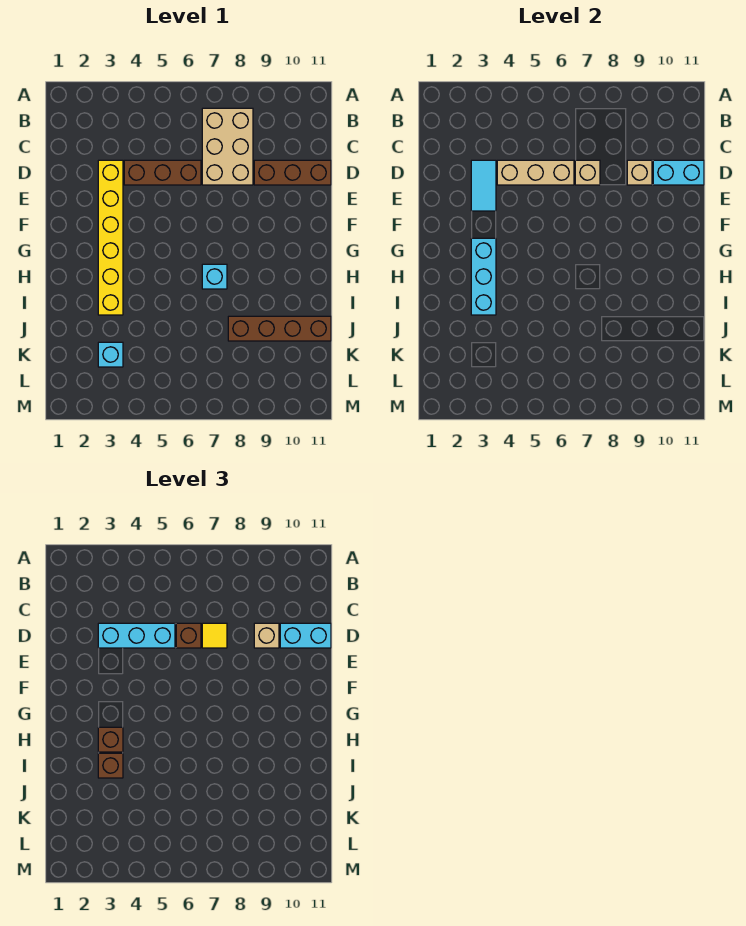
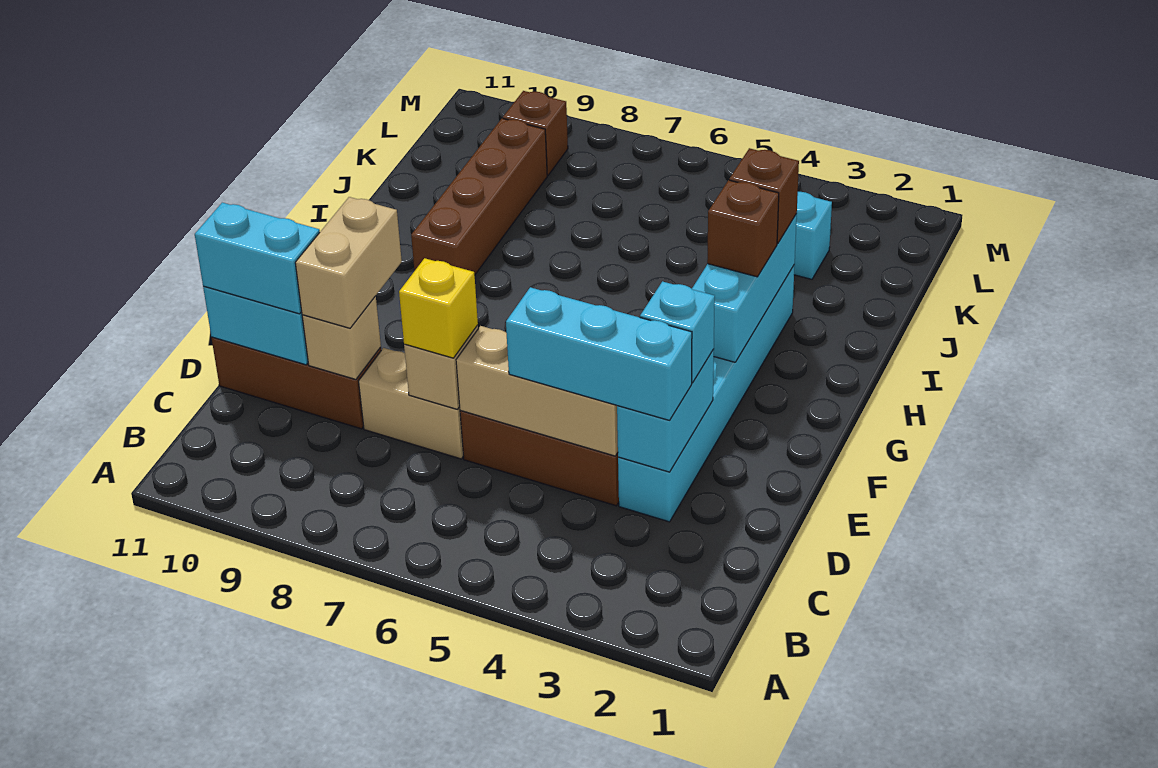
tan brick B7:D8 level 1 -> tan brick D7:D8 level 1
yellow brick D3:I3 level 1 -> cyan brick D3:I3 level 1
cyan tile D3:E3 level 2 -> cyan brick D3:E3 level 2
brown brick D6 level 3 -> brown brick L9 level 1
yellow tile D7 level 3 -> yellow brick D7 level 3
tan brick D9 level 3 -> tan brick D9:E9 level 3
cyan brick H7 level 1 -> cyan brick E3 level 3
brown brick J8:J11 level 1 -> brown brick H9:K9 level 1

